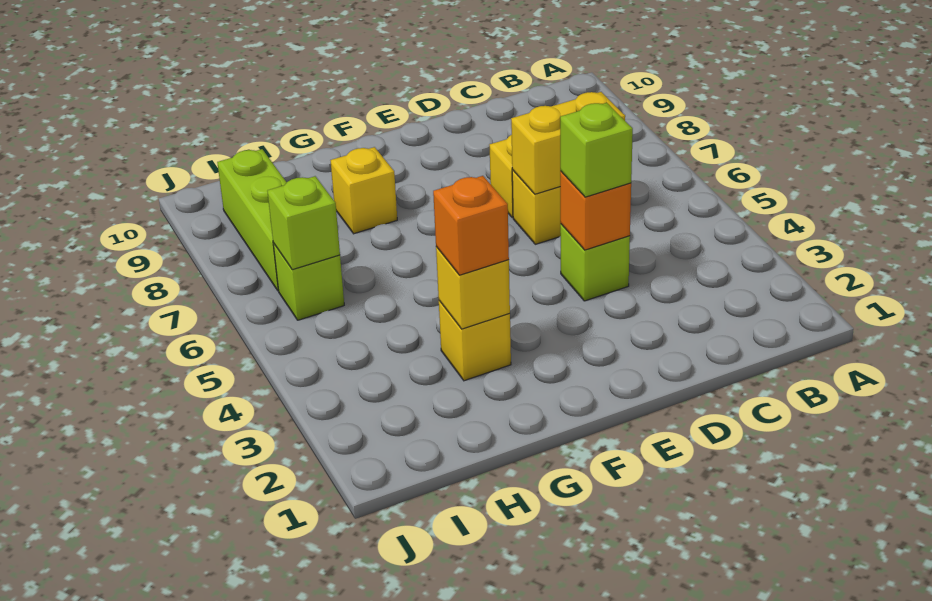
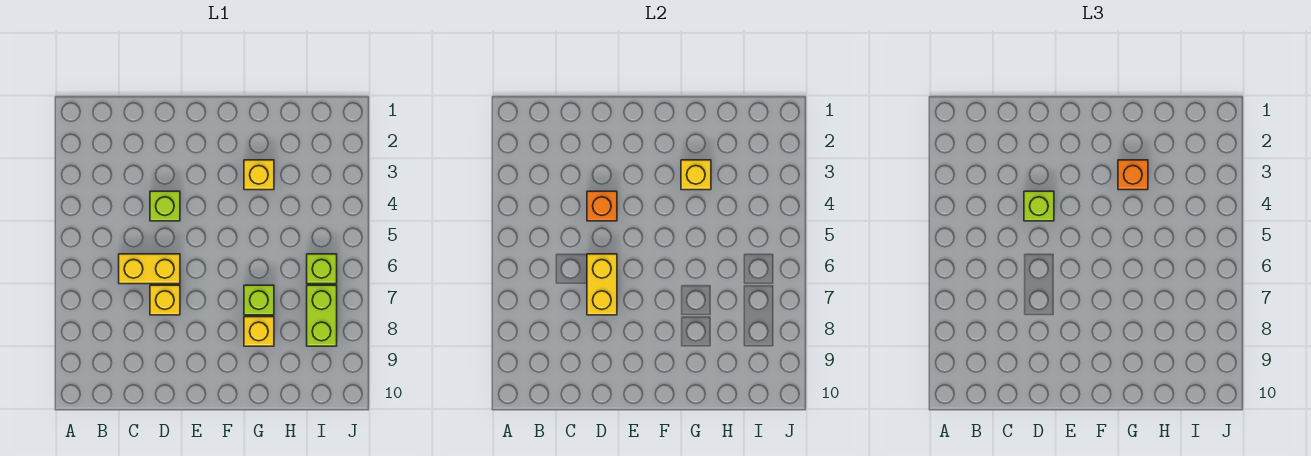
yellow brick C6:D6 level 2 -> yellow brick D6:D7 level 2
lime brick I6 level 2 -> lime brick G7 level 1
lime brick I7:I9 level 1 -> lime brick I7:I8 level 1

